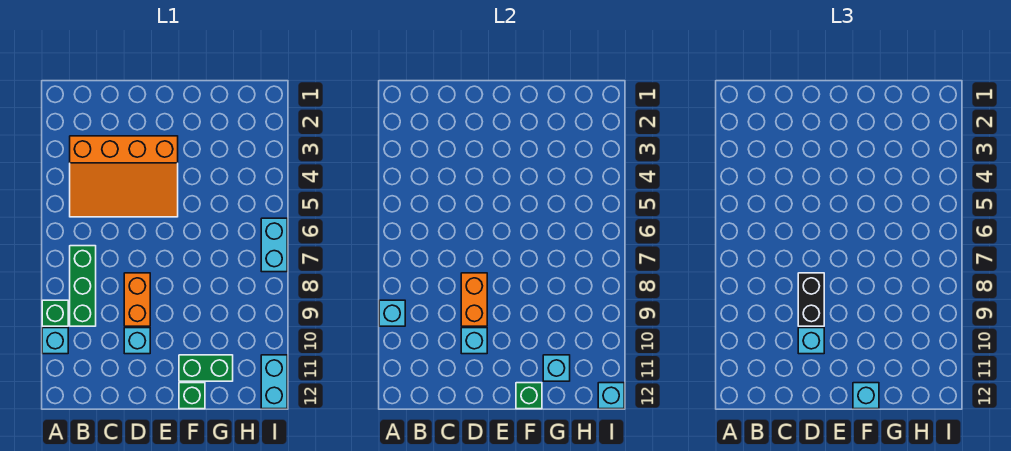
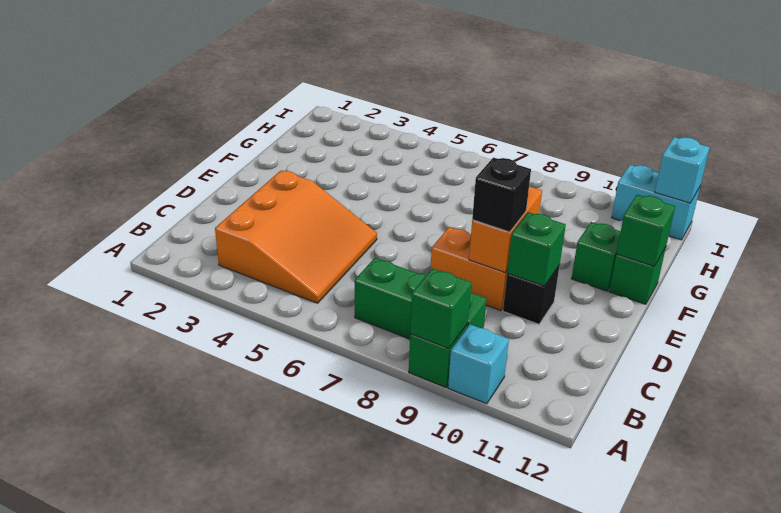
cyan brick A9 level 2 -> green brick A9 level 2
orange slope B3:E5 level 1 top 3 -> orange slope B3:D5 level 1 top 3
orange brick D8:D9 level 2 -> orange brick D9:E9 level 2
black brick D8:D9 level 3 -> black brick D9 level 3
cyan brick D10 level 1 -> black brick D10 level 1
cyan brick D10 level 2 -> green brick D10 level 2
cyan brick D10 level 3 -> none
green brick F11:G11 level 1 -> green brick F11 level 1
cyan brick F12 level 3 -> none
cyan brick G11 level 2 -> none
cyan brick I6:I7 level 1 -> none

